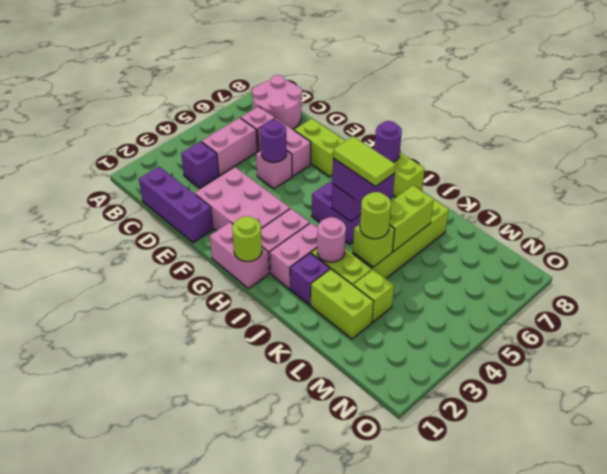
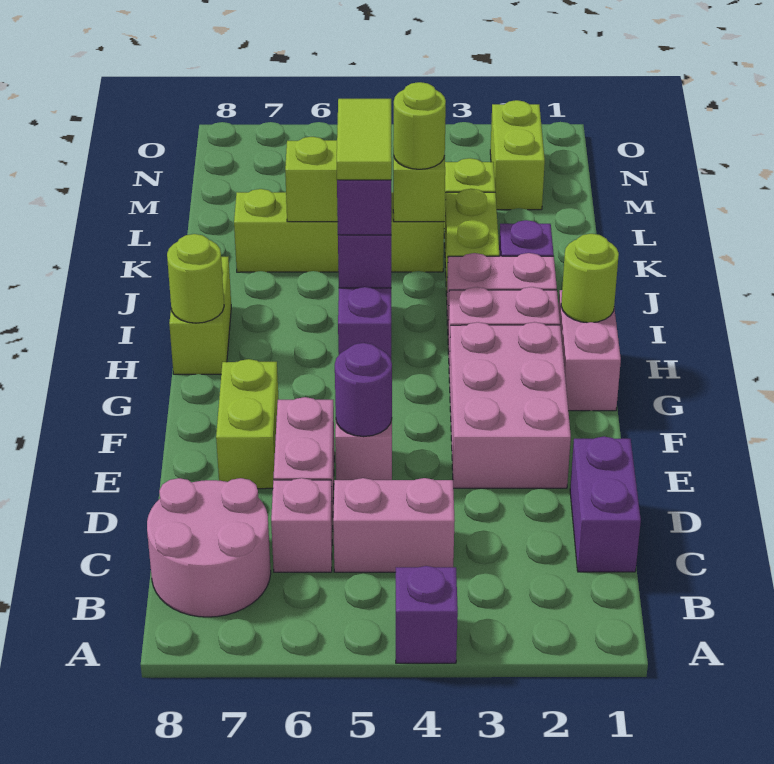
purple brick C1:E1 level 1 -> purple brick C1:D1 level 1
purple brick C3 level 1 -> purple brick A4 level 1
purple round brick H8 level 2 -> lime round brick H8 level 2
pink round brick J3 level 2 -> none
lime brick K2:L2 level 1 -> lime brick M2:N2 level 1

